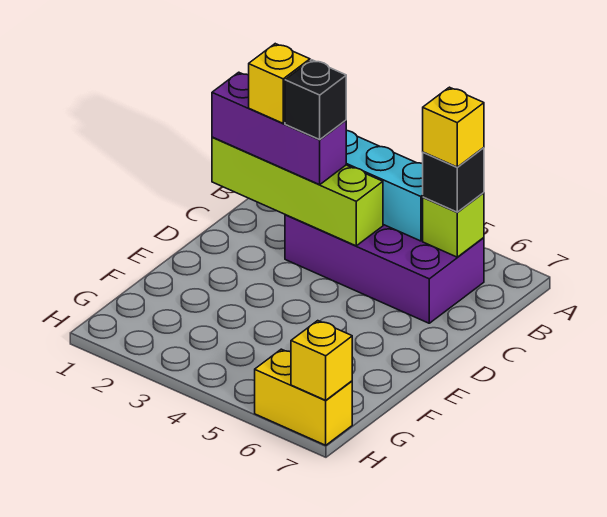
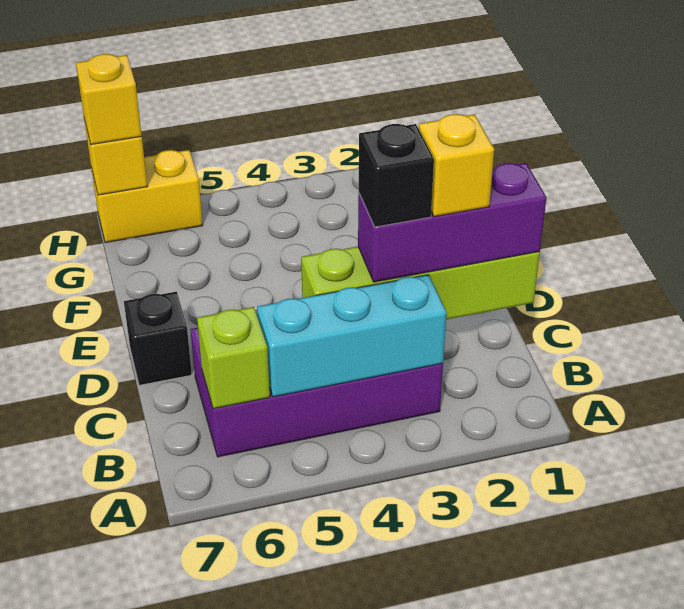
black brick B6 level 3 -> black brick D7 level 1
yellow brick B6 level 4 -> yellow brick H7 level 3

